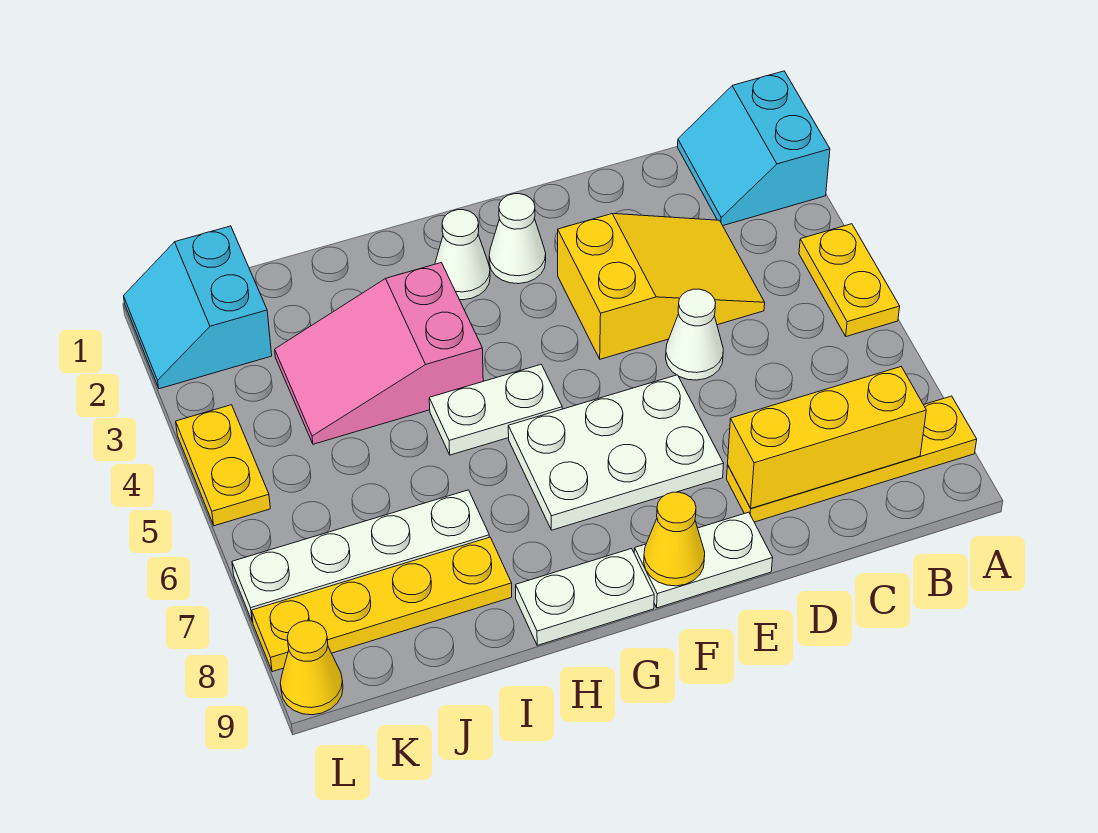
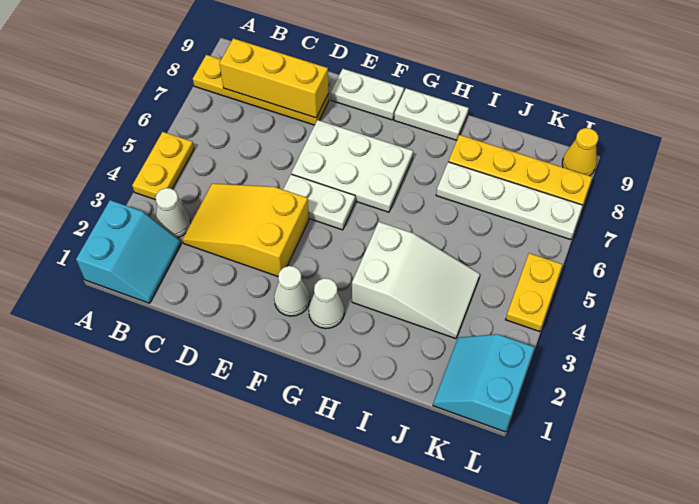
white cone D5 level 1 -> white cone B3 level 1
yellow cone F9 level 2 -> none
white plate G5:H5 level 1 -> white plate E5:F5 level 1
pink slope H3:J4 level 1 top H -> white slope H3:J4 level 1 top H
cyan slope K1:L2 level 1 top K -> cyan slope K1:L2 level 1 top L

